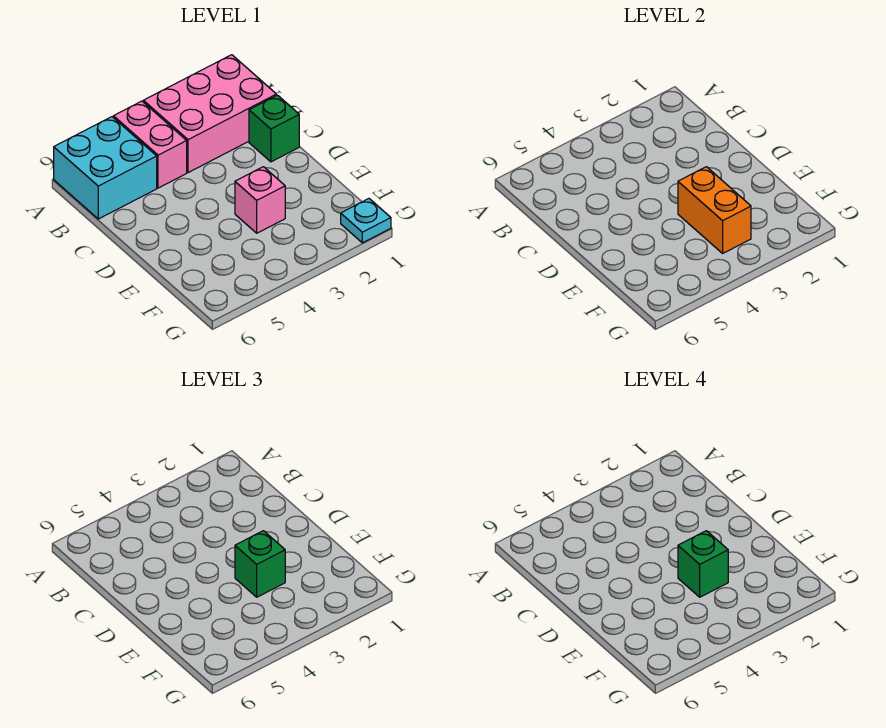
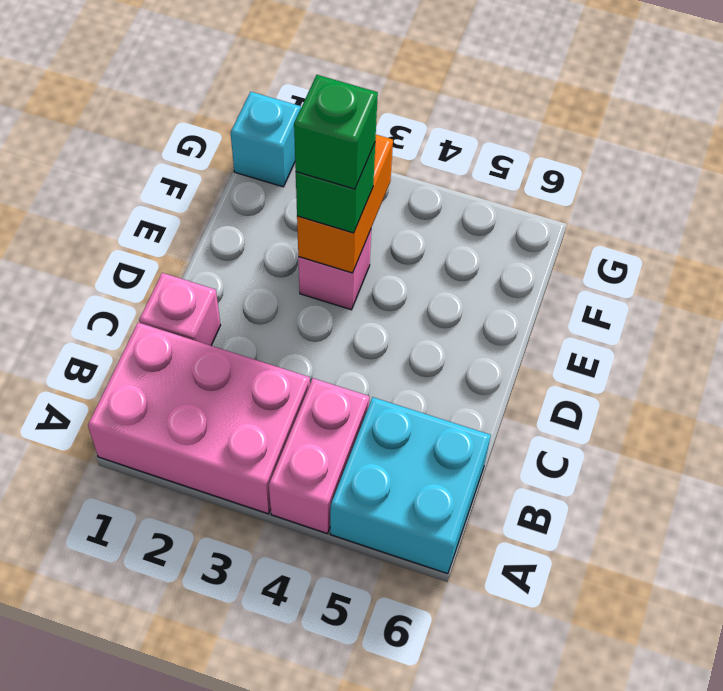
green brick C1 level 1 -> pink brick C1 level 1
cyan plate G1 level 1 -> cyan brick G1 level 1

